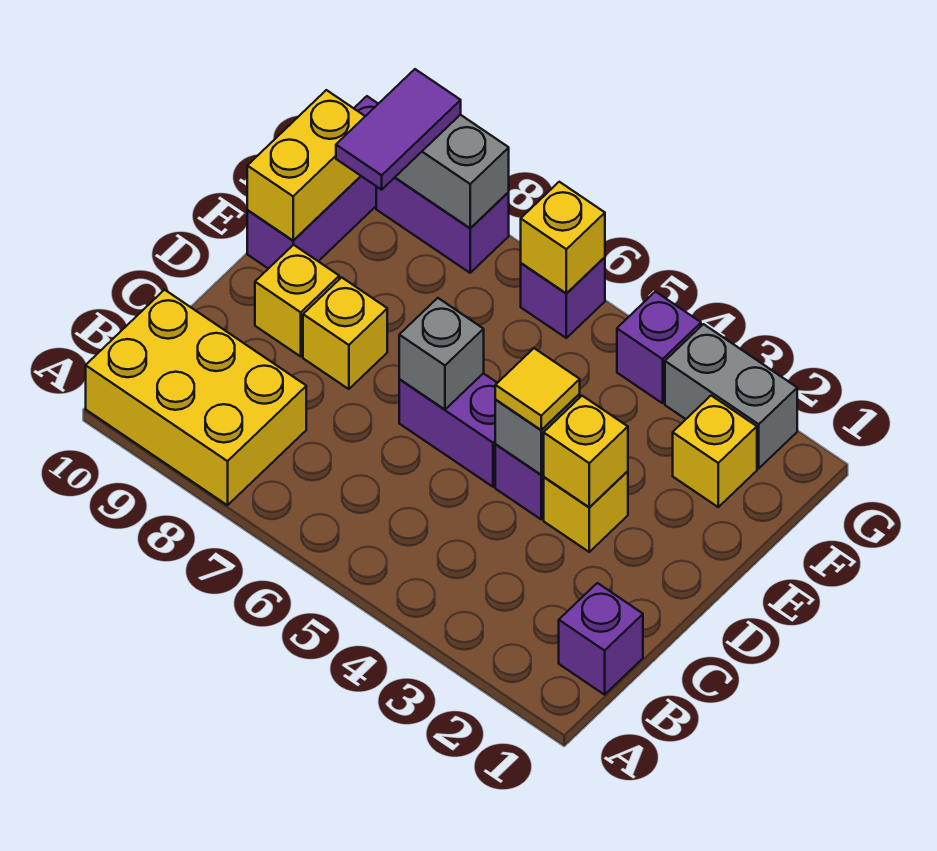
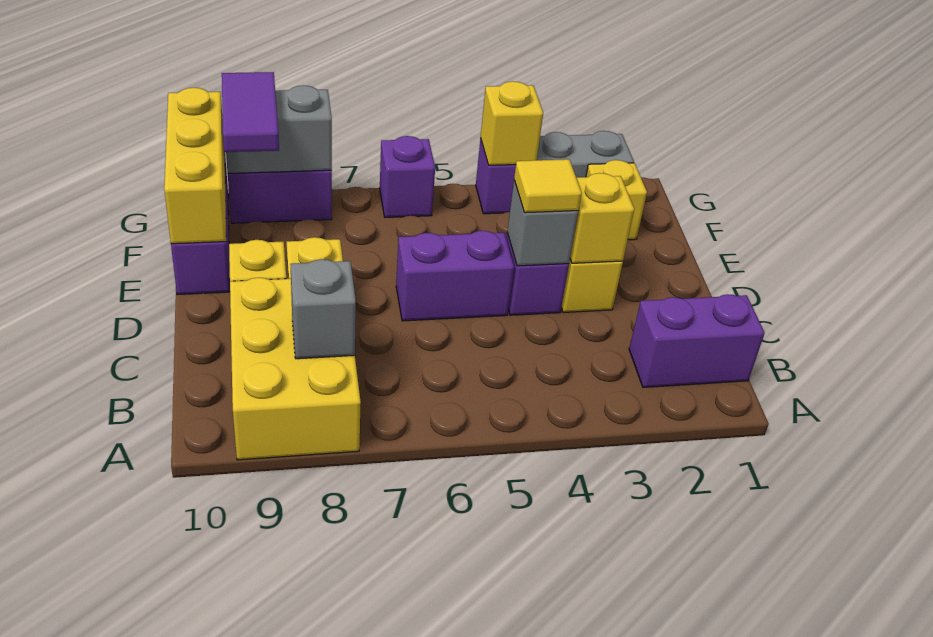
yellow brick A8:B10 level 1 -> yellow brick A8:C9 level 1
purple brick B1 level 1 -> purple brick B1:B2 level 1
grey brick D6 level 2 -> grey brick B8 level 2
yellow brick E10:F10 level 2 -> yellow brick E10:G10 level 2
yellow brick G6 level 2 -> yellow brick G4 level 2

